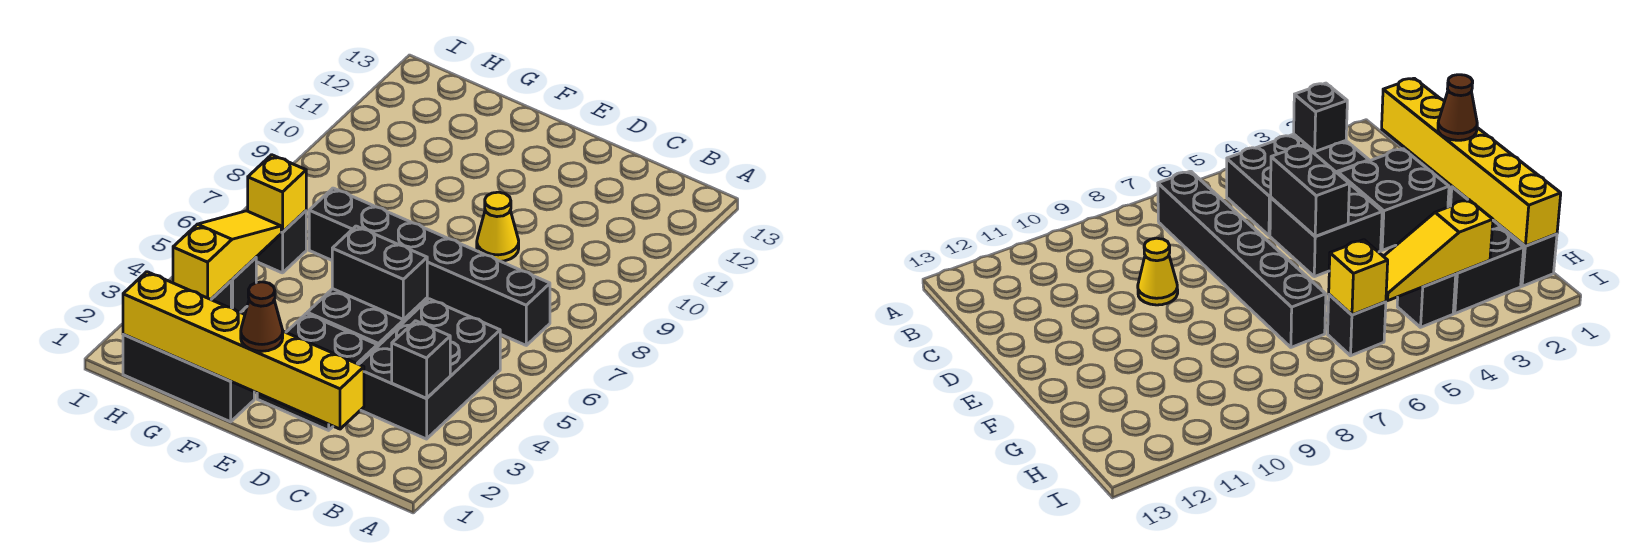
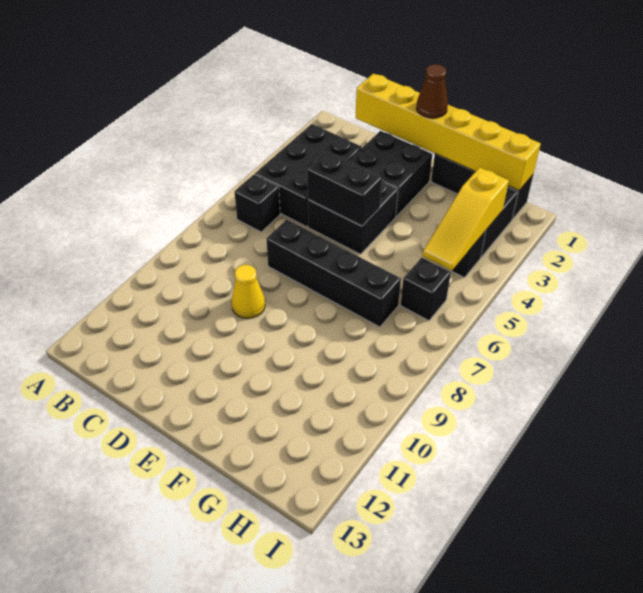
black brick B3 level 2 -> black brick B6 level 1
black brick B7:G7 level 1 -> black brick D7:G7 level 1
yellow brick H6 level 2 -> none

